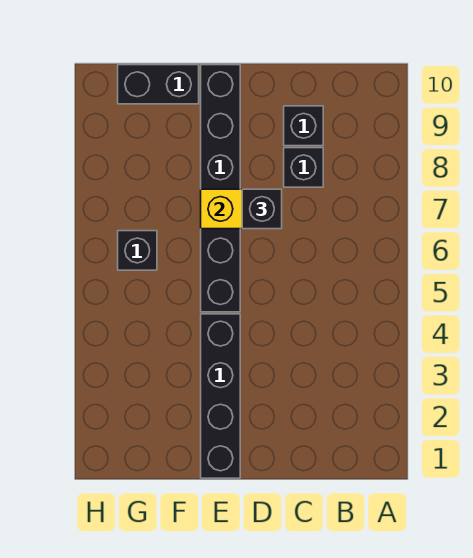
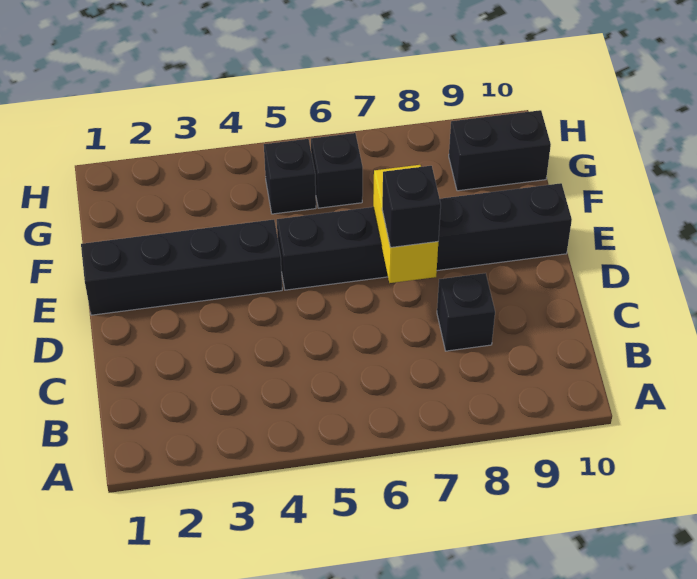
black brick C9 level 1 -> black brick G5 level 1
black brick F10:G10 level 1 -> black brick G9:G10 level 1

